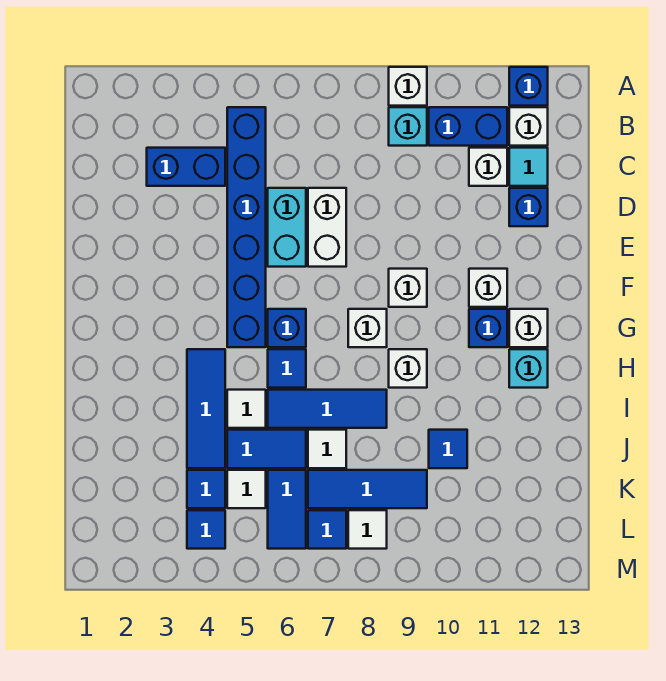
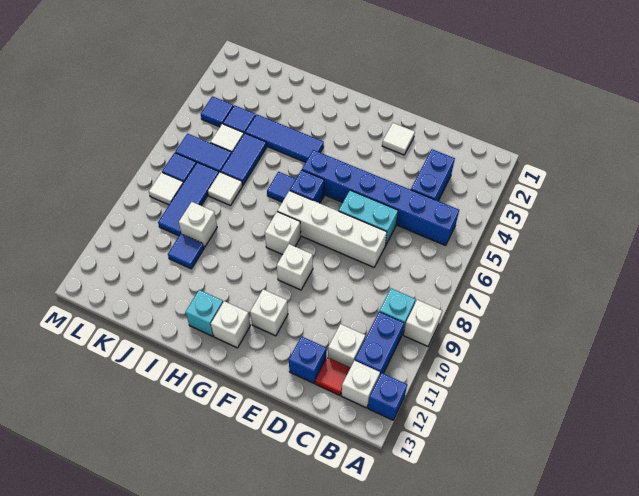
cyan tile C12 level 1 -> red tile C12 level 1
white brick D7:E7 level 1 -> white brick D7:G7 level 1
blue brick G11 level 1 -> none
white brick H9 level 1 -> white brick J9 level 1
white tile I5 level 1 -> white tile E2 level 1
blue tile I6:I8 level 1 -> none

